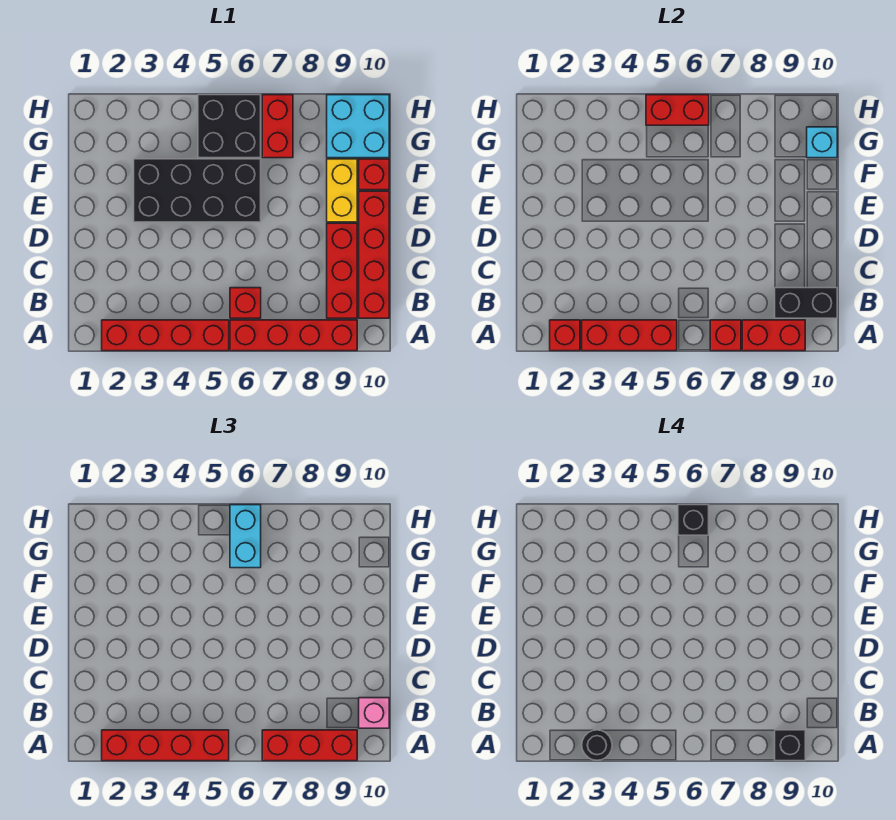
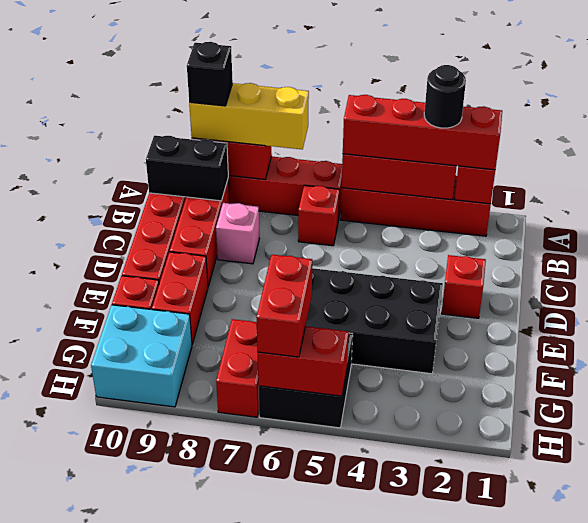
red brick A7 level 2 -> red brick D2 level 1
red brick A7:A9 level 3 -> yellow brick A7:A9 level 3
pink brick B10 level 3 -> pink brick C8 level 1
yellow brick E9:F9 level 1 -> red brick E9:F9 level 1
cyan brick G6:H6 level 3 -> red brick G6:H6 level 3
cyan brick G10 level 2 -> none
black brick H6 level 4 -> none

